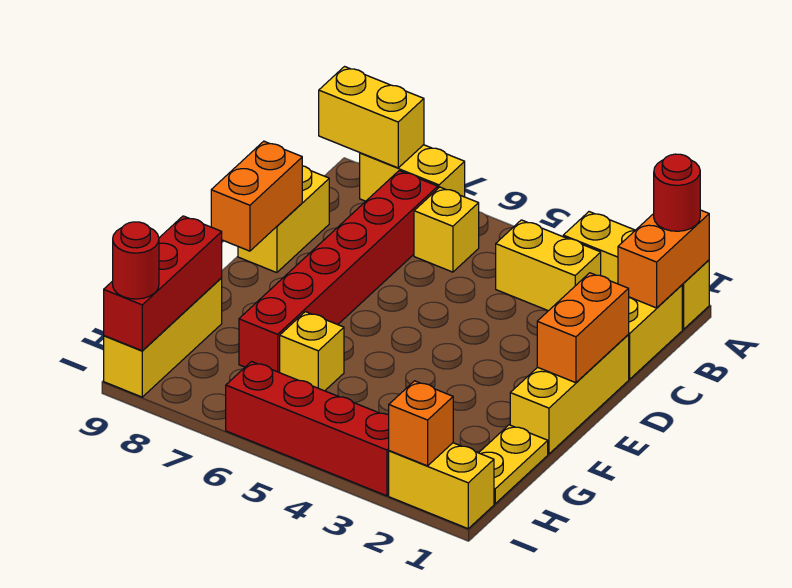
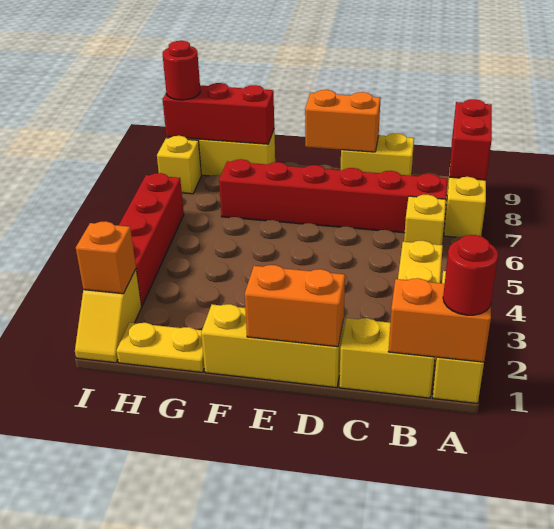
yellow brick A8:A9 level 2 -> red brick A8:A9 level 2
yellow brick G6 level 1 -> yellow brick I8 level 1
yellow brick I1:I2 level 1 -> yellow slope I1:I2 level 1 top 2

